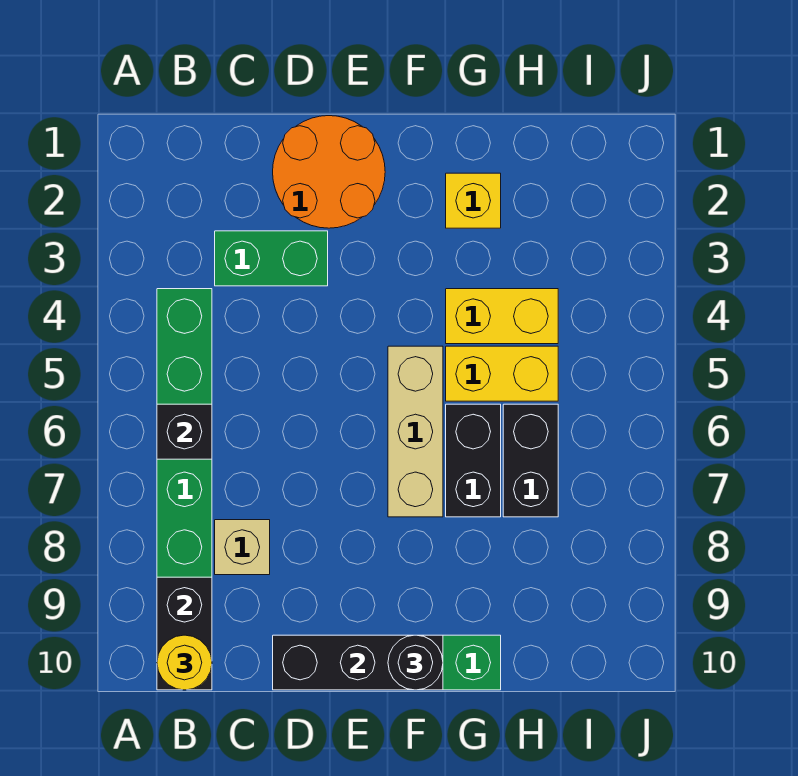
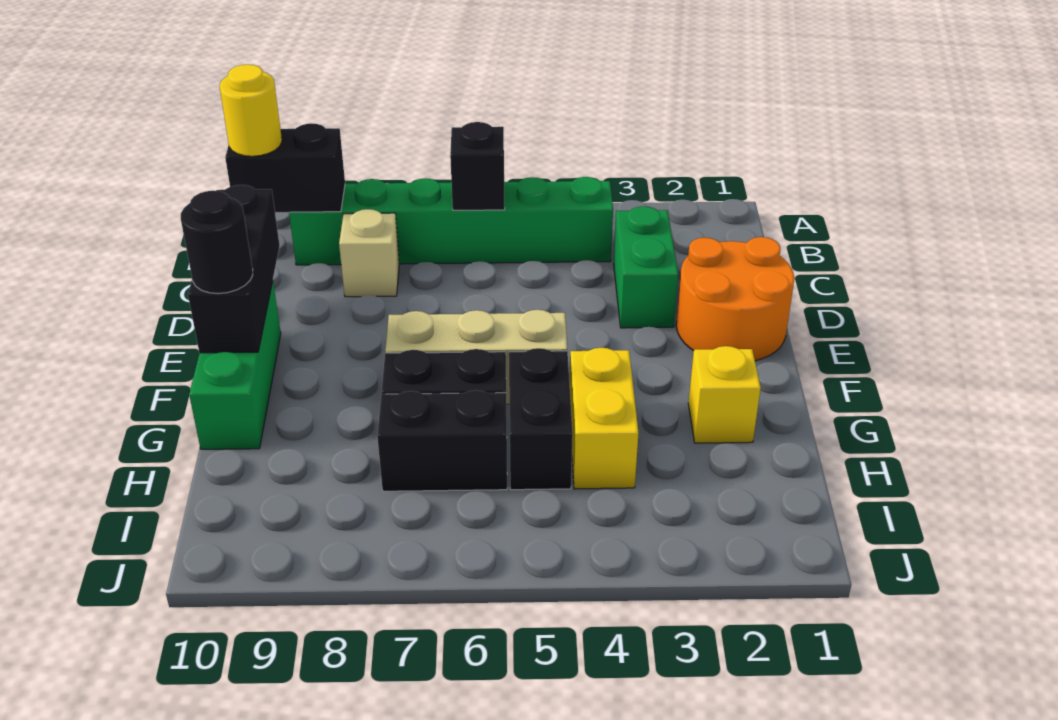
yellow brick G5:H5 level 1 -> black brick G5:H5 level 1

